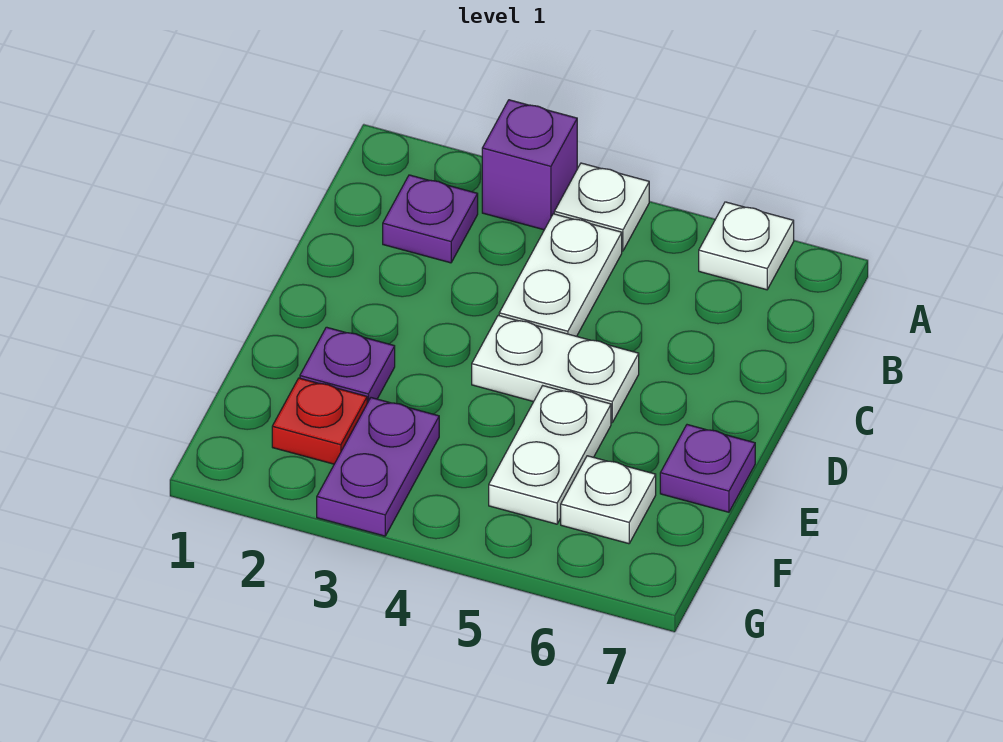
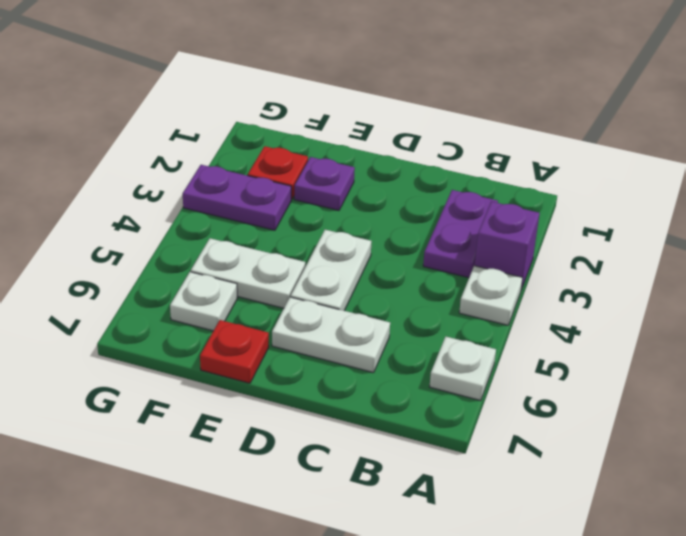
purple plate B2 level 1 -> purple plate B2:B3 level 1
white plate B4:C4 level 1 -> white plate C6:D6 level 1
purple plate E7 level 1 -> red plate E7 level 1

